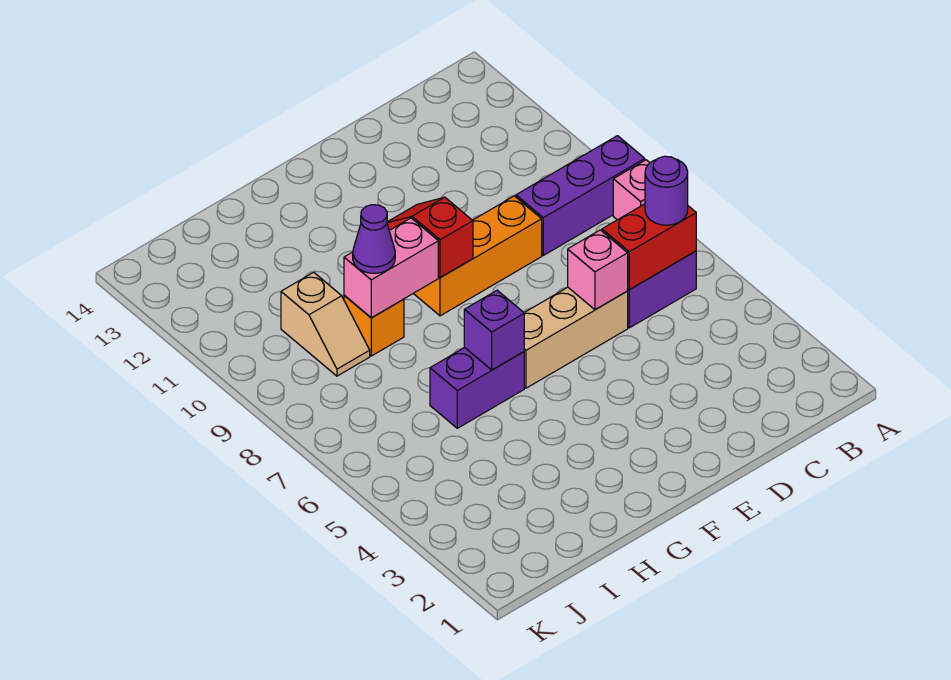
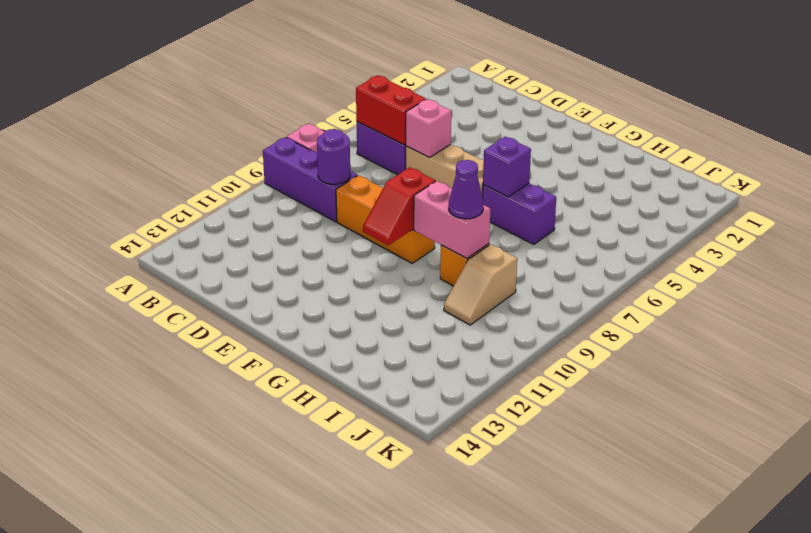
purple round brick B6 level 3 -> purple round brick C9 level 2
tan slope I9:I10 level 1 top 10 -> tan slope I9:I10 level 1 top 9

